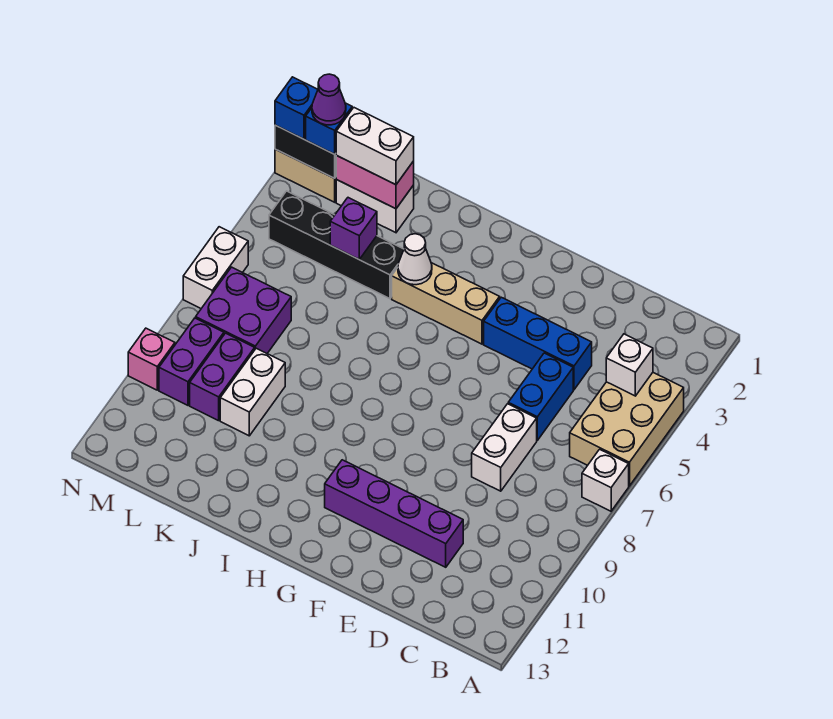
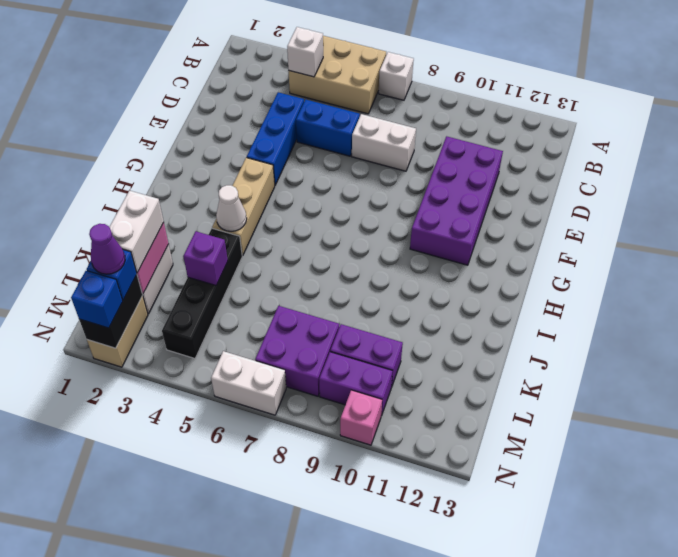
purple brick D11:G11 level 1 -> purple brick D10:G11 level 1
white brick K9:K10 level 1 -> none

